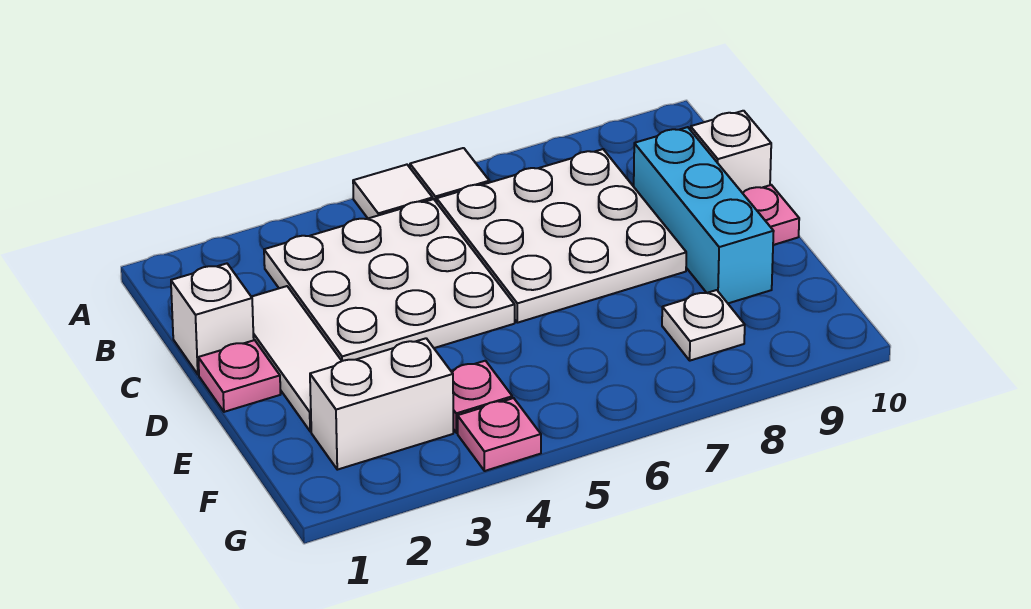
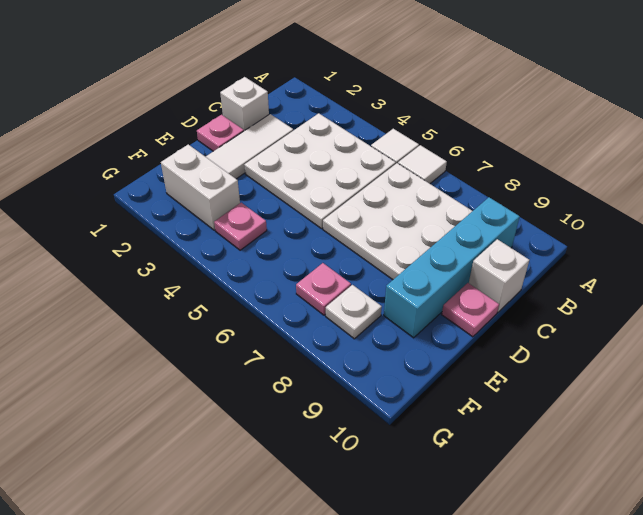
cyan brick C9:E9 level 1 -> cyan brick B9:E9 level 1
pink plate G4 level 1 -> pink plate F7 level 1

